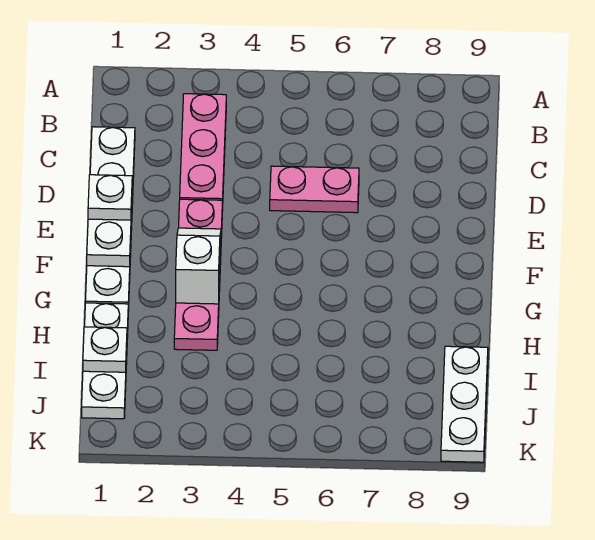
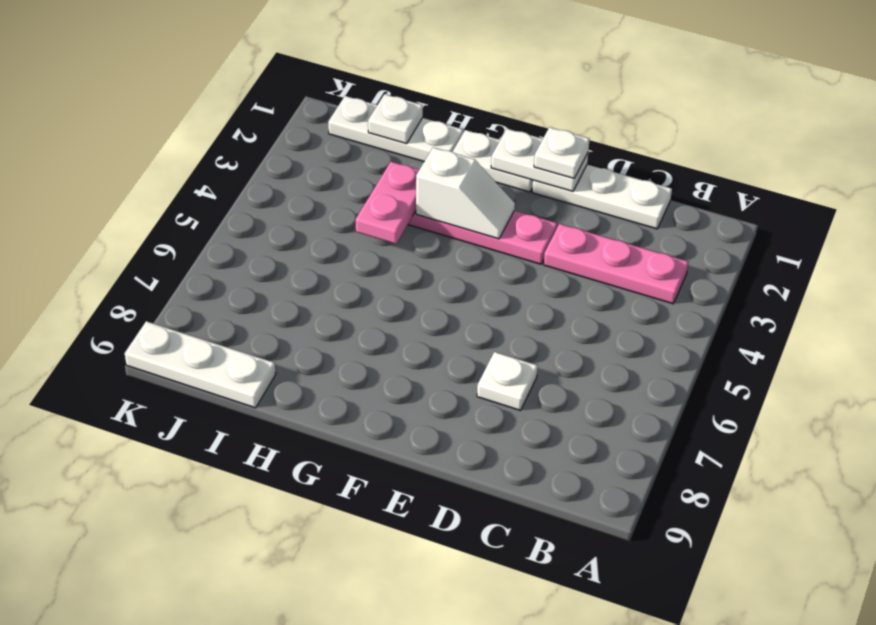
pink plate D5:D6 level 1 -> pink plate H3:H4 level 2
none -> white plate D7 level 1

